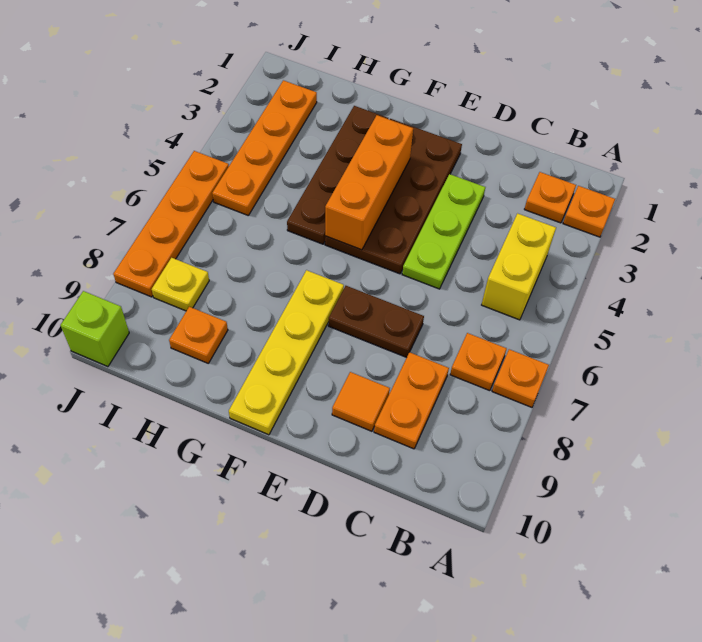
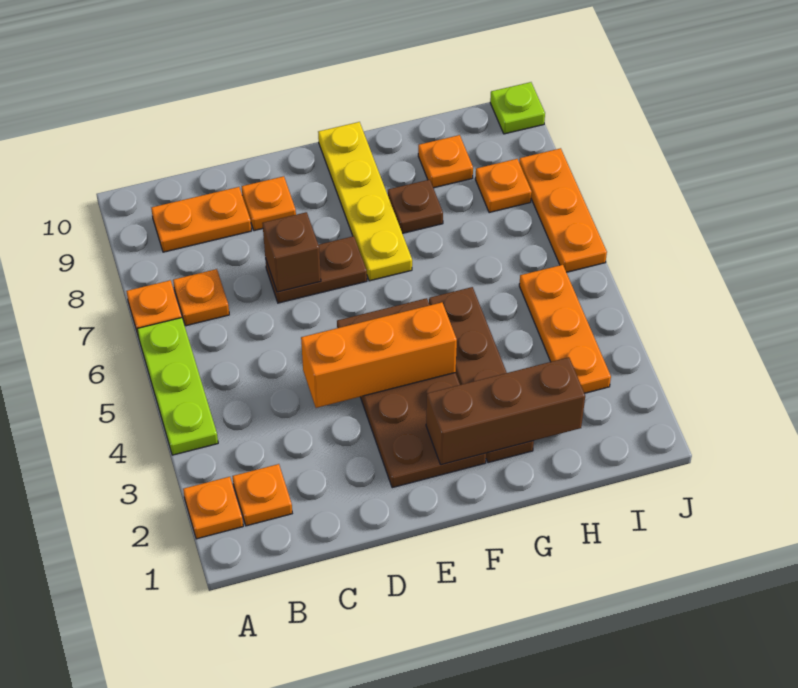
yellow brick B4:B5 level 1 -> none
orange plate C8:C9 level 1 -> orange plate B9:C9 level 1
lime plate D3:D5 level 1 -> lime plate A4:A6 level 1
none -> brown brick D7 level 2
orange tile D9 level 1 -> orange plate D9 level 1
none -> brown brick F2:H2 level 2
orange brick F3:F5 level 2 -> orange brick D4:F4 level 2
none -> brown plate G8 level 1
orange plate I2:I5 level 1 -> orange plate I3:I5 level 1
yellow plate I8 level 1 -> orange plate I8 level 1
orange plate J5:J8 level 1 -> orange plate J6:J8 level 1
lime brick J10 level 1 -> lime plate J10 level 1

